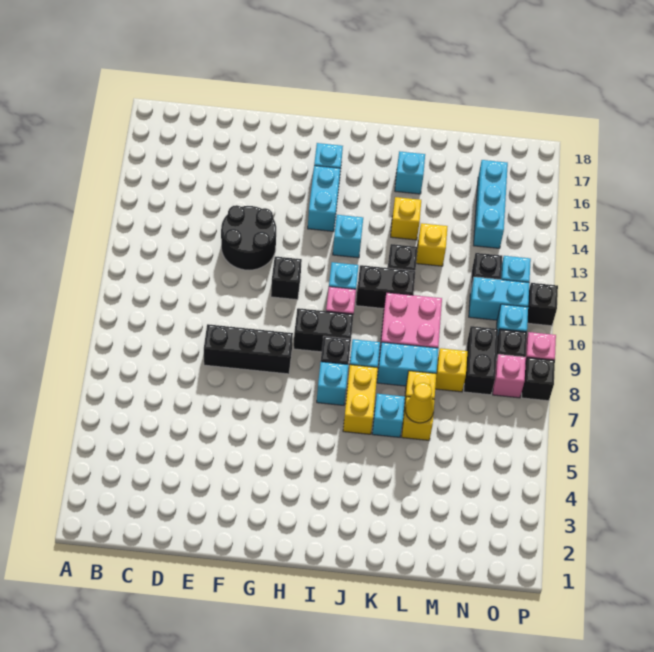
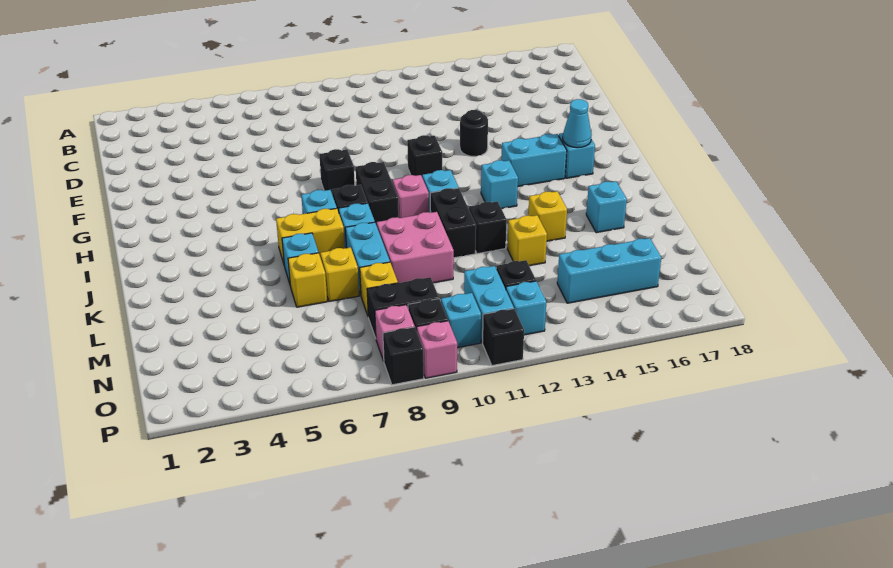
black brick E8:G8 level 1 -> black brick G8 level 1
black round brick E12:F13 level 1 -> black round brick F13 level 1
none -> cyan cone H16 level 2
yellow cone L6 level 2 -> none

